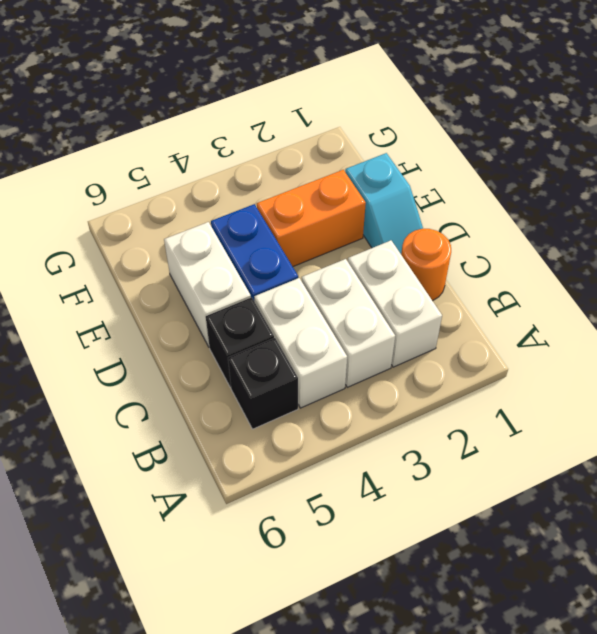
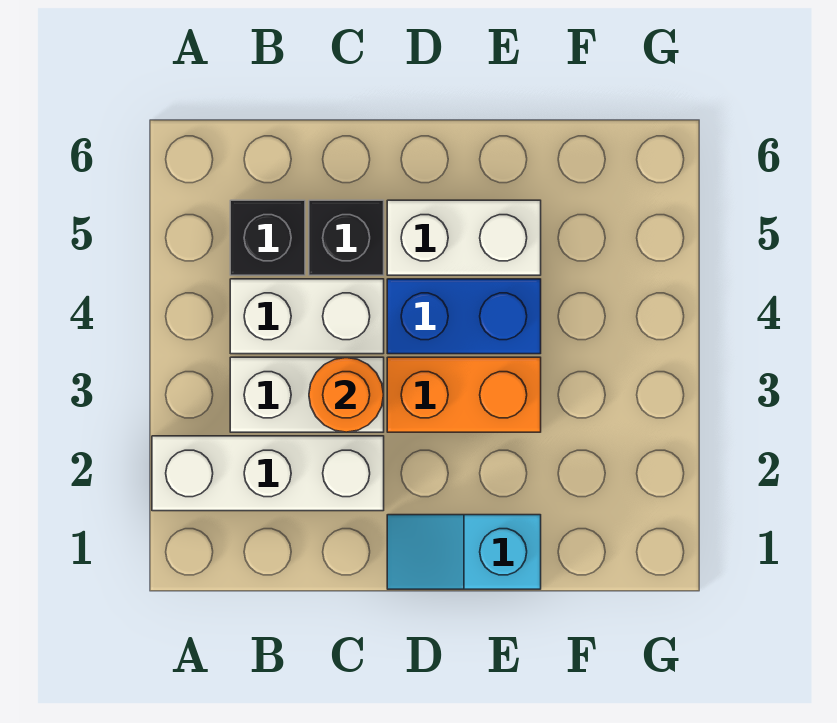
white brick B2:C2 level 1 -> white brick A2:C2 level 1
orange round brick C1 level 1 -> orange round brick C3 level 2
orange brick E2:E3 level 1 -> orange brick D3:E3 level 1

